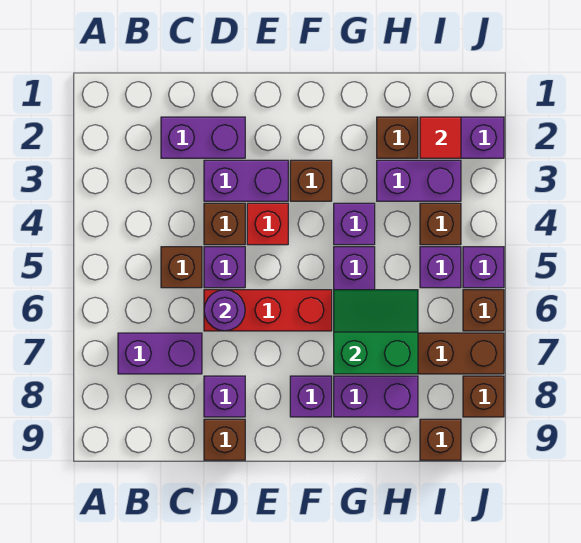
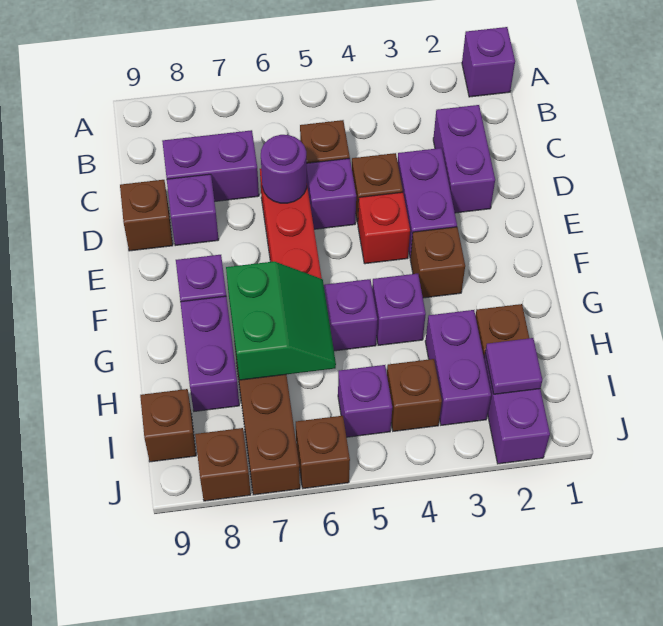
purple brick B7:C7 level 1 -> purple brick C7:C8 level 1
red tile I2 level 2 -> purple tile I2 level 2
purple brick J5 level 1 -> purple brick A1 level 1

